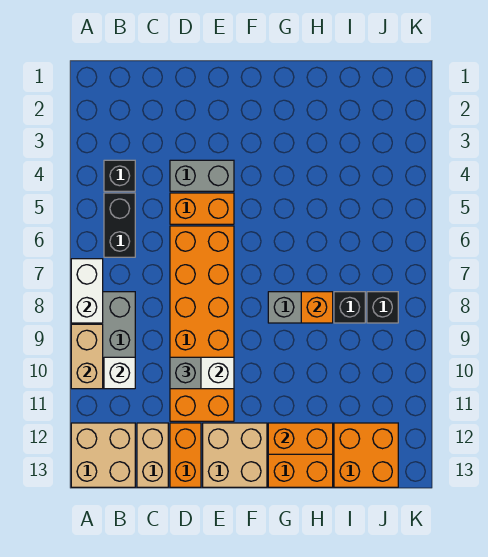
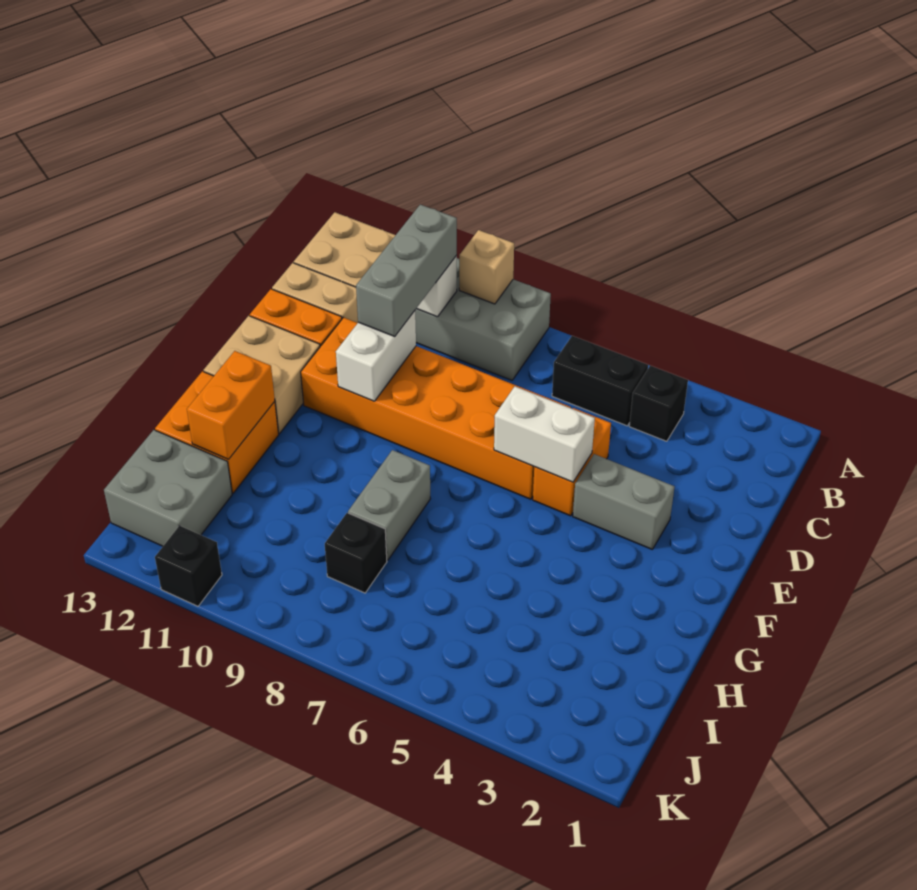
white brick A7:A8 level 2 -> white brick E5:E6 level 2
tan brick A9:A10 level 2 -> tan brick A9 level 2
grey brick D4:E4 level 1 -> grey brick E3:E4 level 1
grey brick D10 level 3 -> grey brick B10:D10 level 3
orange brick H8 level 2 -> none
orange brick I12:J13 level 1 -> grey brick I12:J13 level 1
black brick J8 level 1 -> black brick K11 level 1

